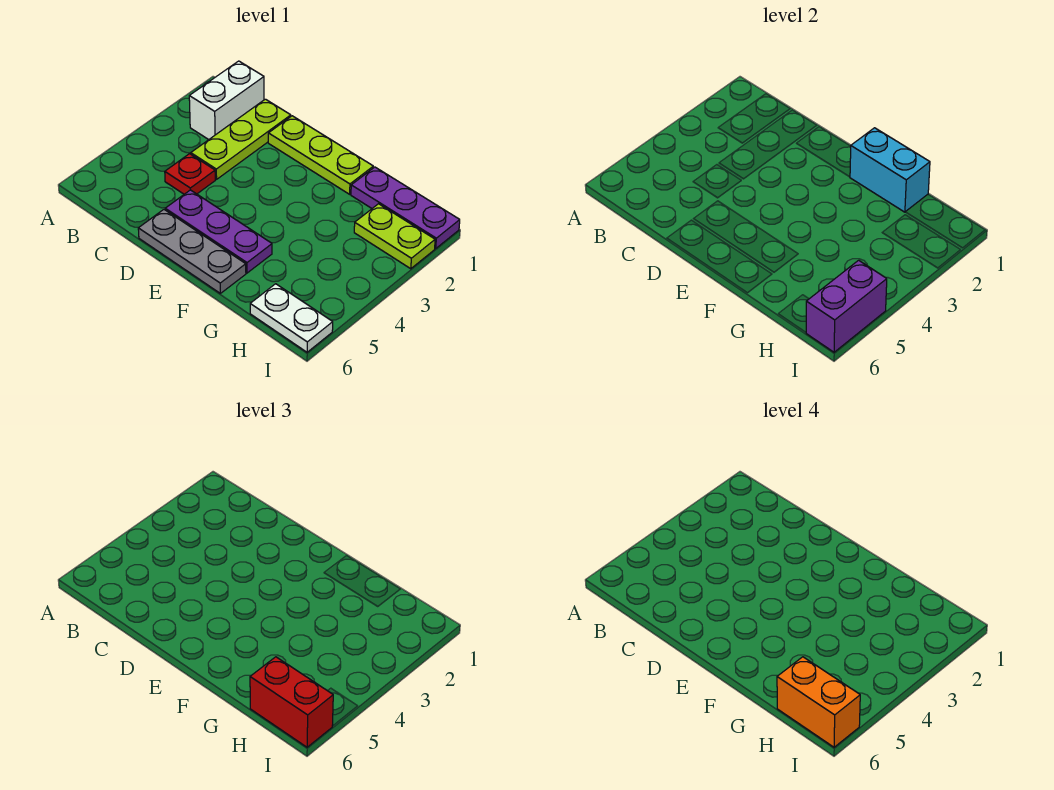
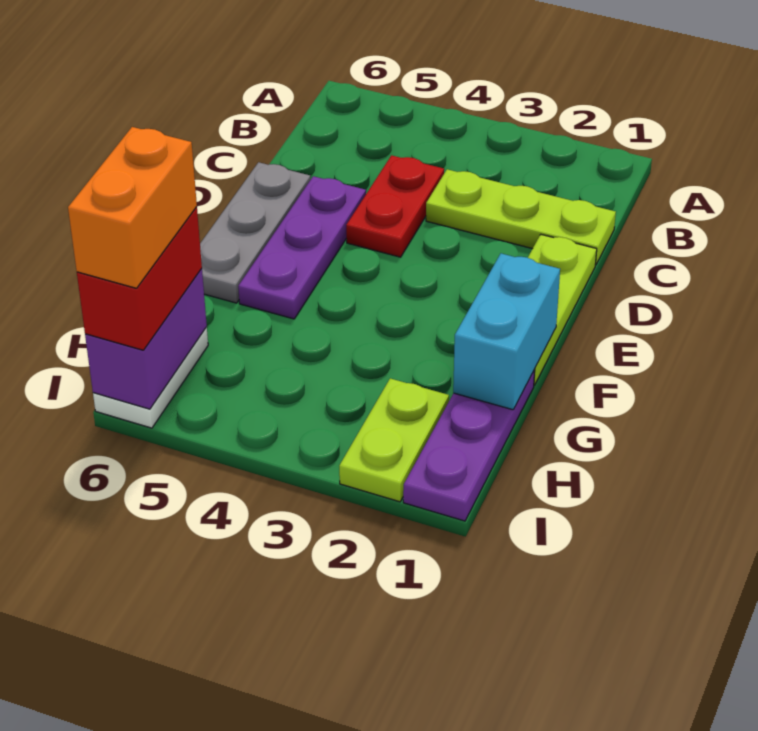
white brick B1:B2 level 1 -> none
red plate C4 level 1 -> red plate C4:D4 level 1
purple brick I5:I6 level 2 -> purple brick H6:I6 level 2

